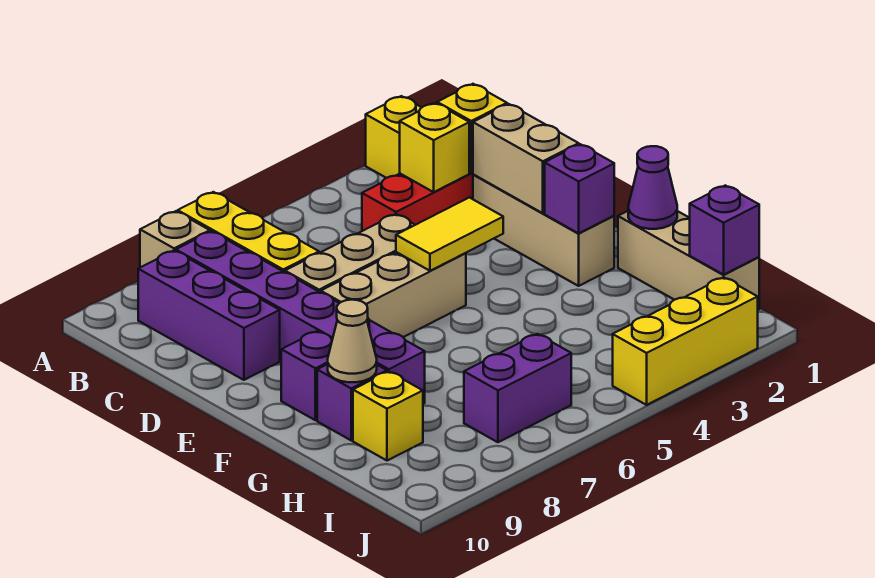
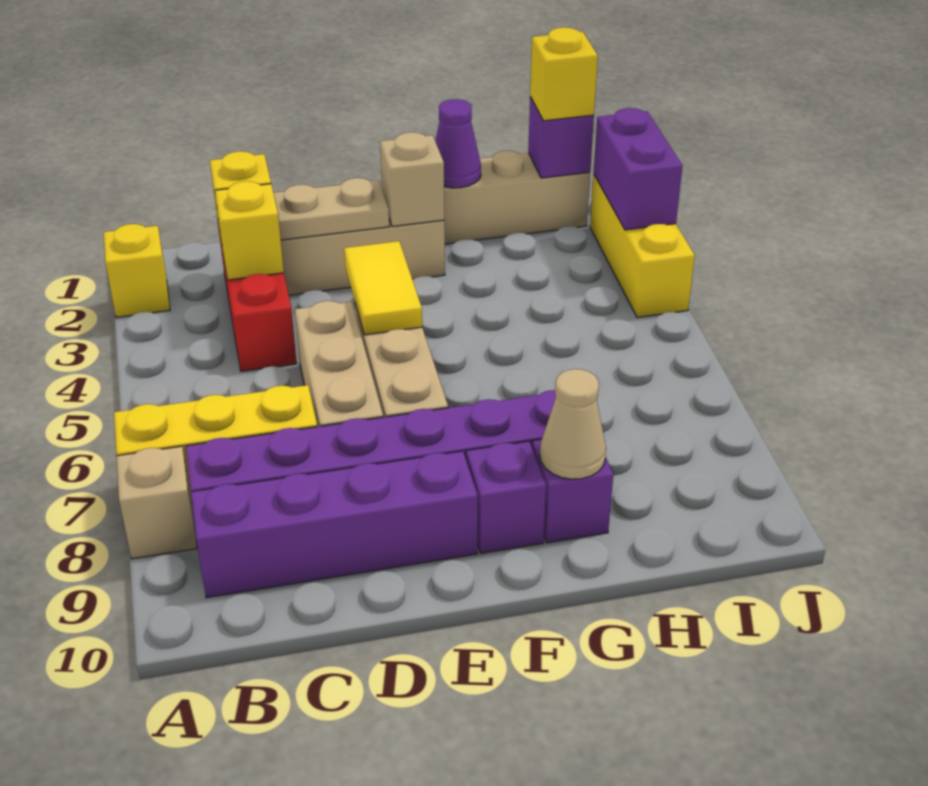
purple brick B9:D9 level 1 -> purple brick B9:E9 level 1
tan brick D2:E2 level 2 -> tan plate D2:E2 level 2
purple brick F2 level 2 -> tan brick F2 level 2
yellow brick H9 level 1 -> yellow brick I1 level 3
purple brick I6:I7 level 1 -> purple brick J2:J3 level 2

